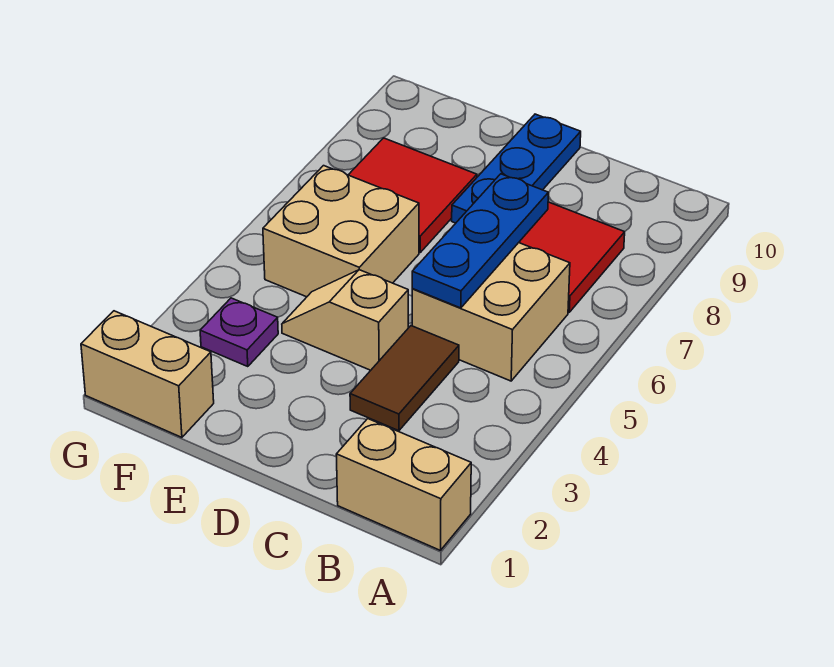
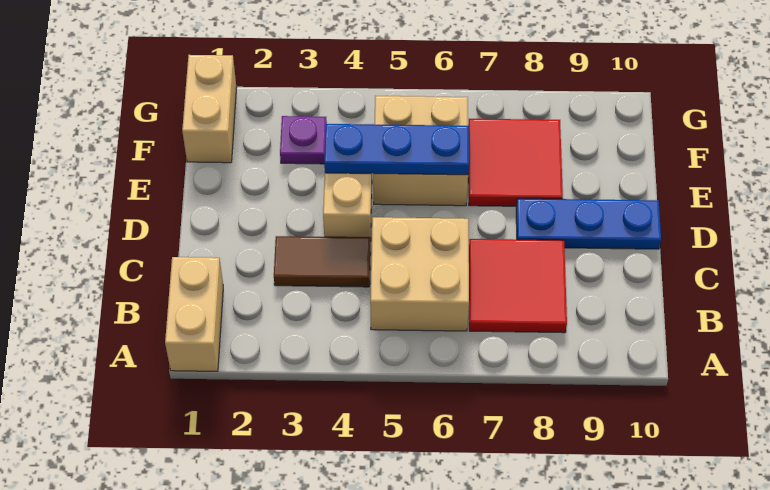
blue plate C5:C7 level 2 -> blue plate E4:E6 level 2

